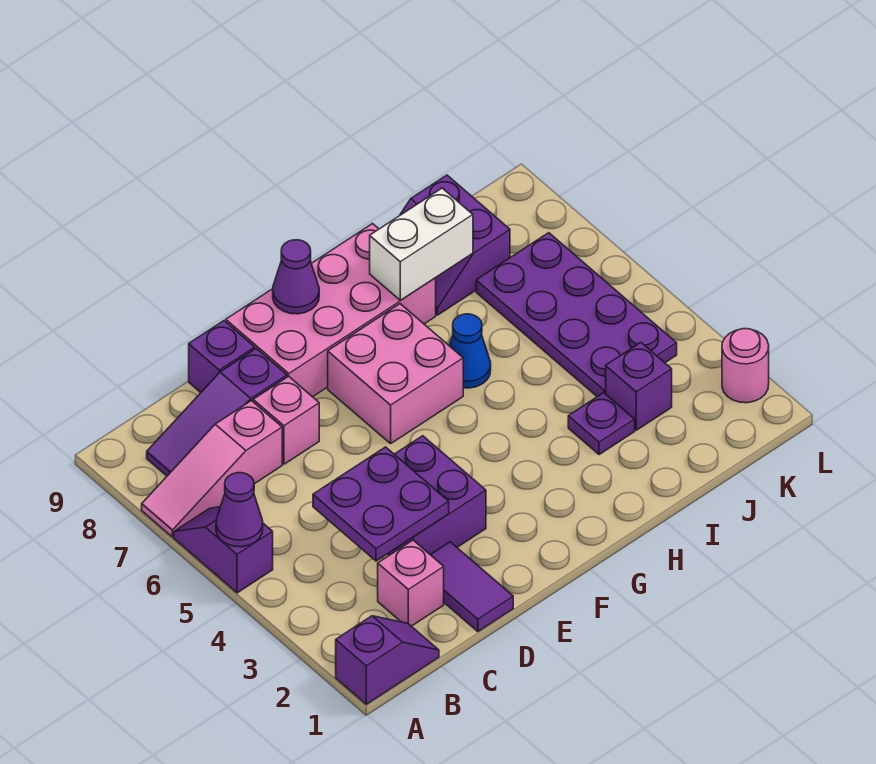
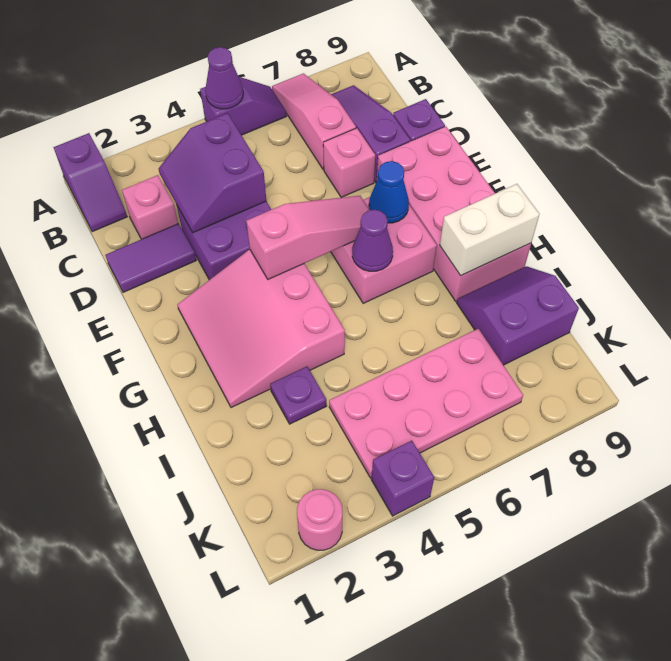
purple plate C3:D4 level 2 -> purple slope C3:D4 level 2 top 4
none -> pink slope F2:H4 level 1 top 4
none -> pink slope F4:F6 level 2 top 4
purple cone F9 level 2 -> purple cone G6 level 2
blue cone H6 level 1 -> blue cone F7 level 2
white brick H8:I8 level 2 -> white brick H8:H9 level 2
purple brick J3 level 1 -> purple brick L4 level 1
purple plate J4:K7 level 1 -> pink plate J4:K7 level 1

